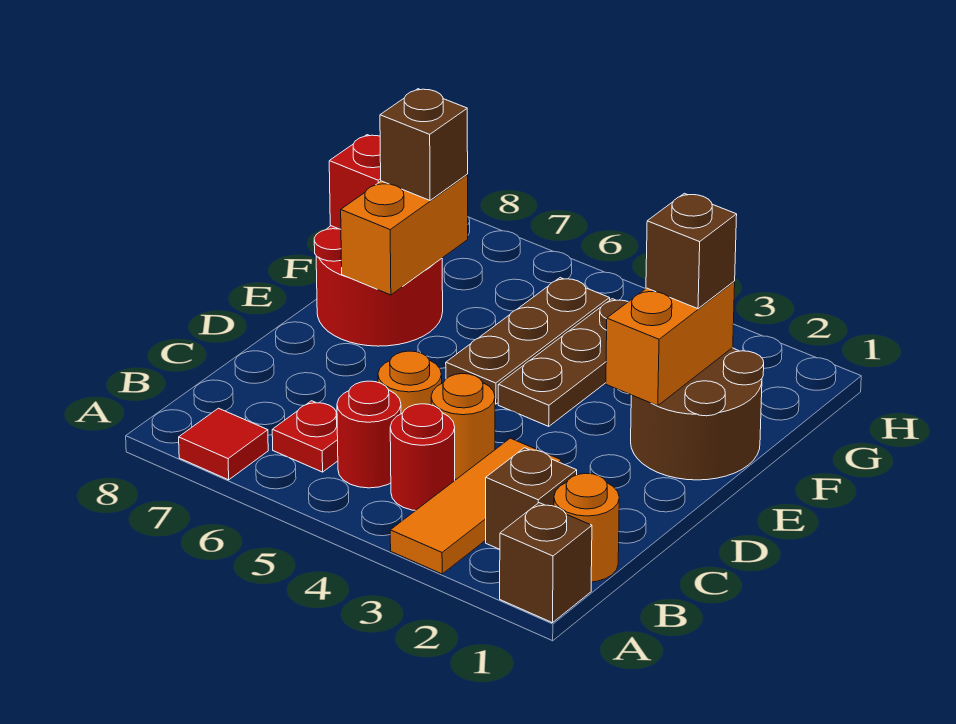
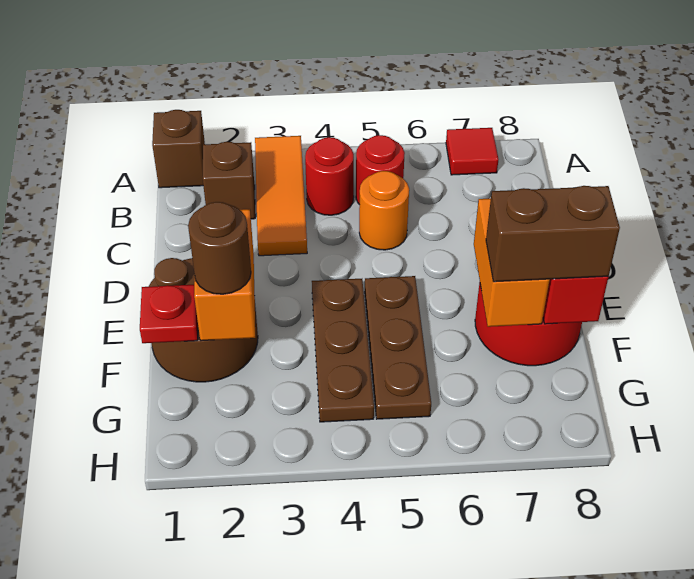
orange round brick B1 level 1 -> none
red plate B6 level 1 -> red plate F1 level 2
orange round brick C4 level 1 -> none
brown brick F2 level 3 -> brown round brick F2 level 3
brown brick F7 level 3 -> brown brick F7:F8 level 3

